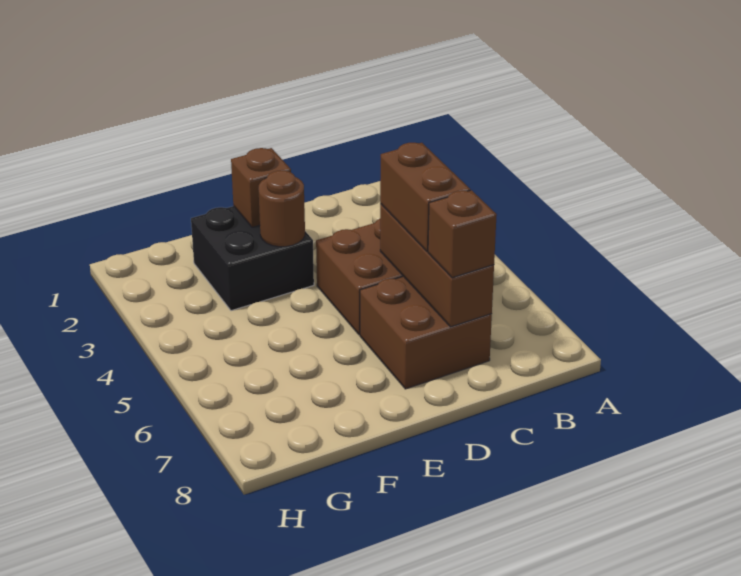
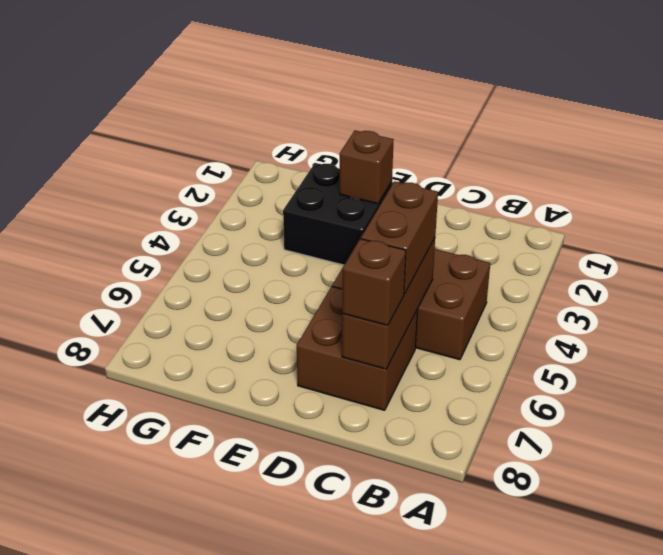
brown round brick E3 level 2 -> none

